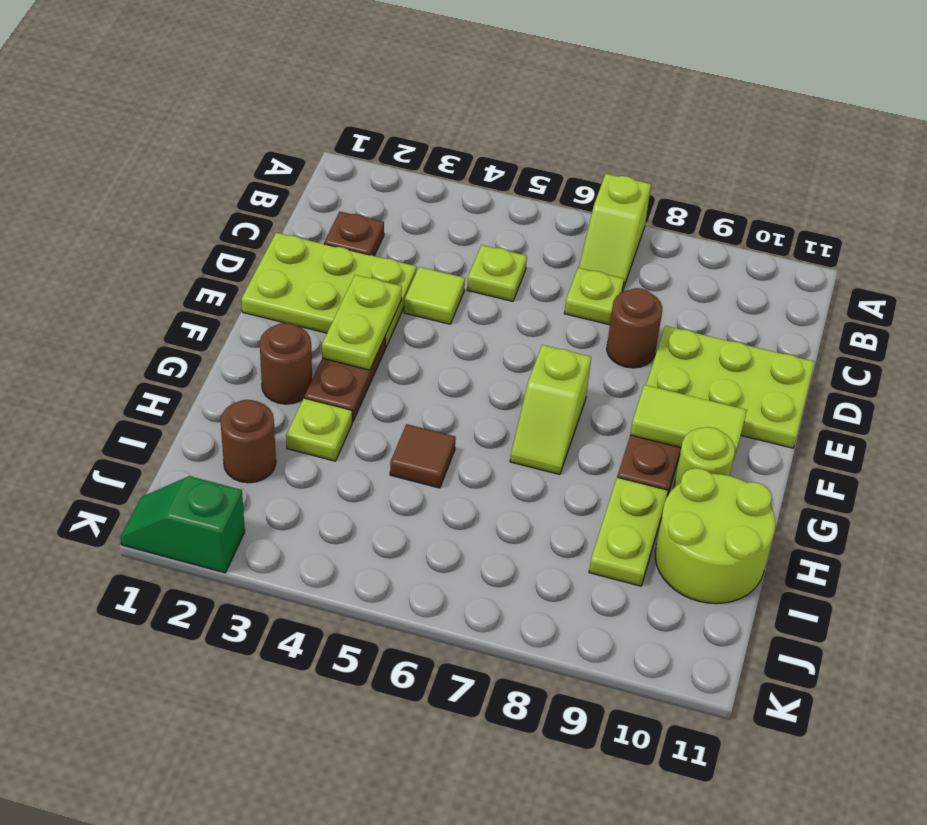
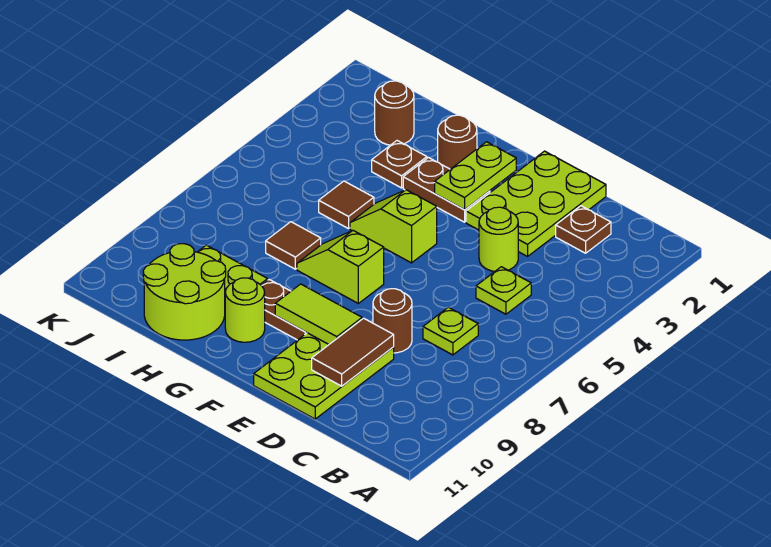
lime slope A7:B7 level 1 top A -> lime slope F5:G5 level 1 top F
lime tile D4 level 1 -> lime round brick D4 level 1
none -> brown tile D9:D10 level 2
lime plate E3:F3 level 2 -> lime plate F2:F3 level 2
lime tile F9:F10 level 2 -> lime tile E9:F9 level 2
lime plate H3 level 1 -> brown plate H3 level 1
none -> brown tile H7 level 1
green slope K1:K2 level 1 top 2 -> none

